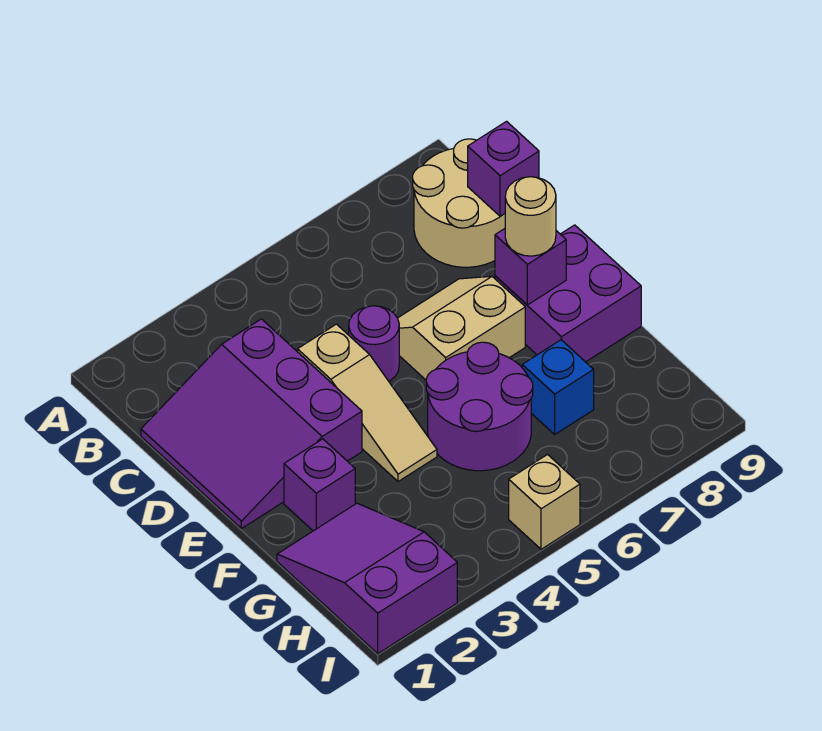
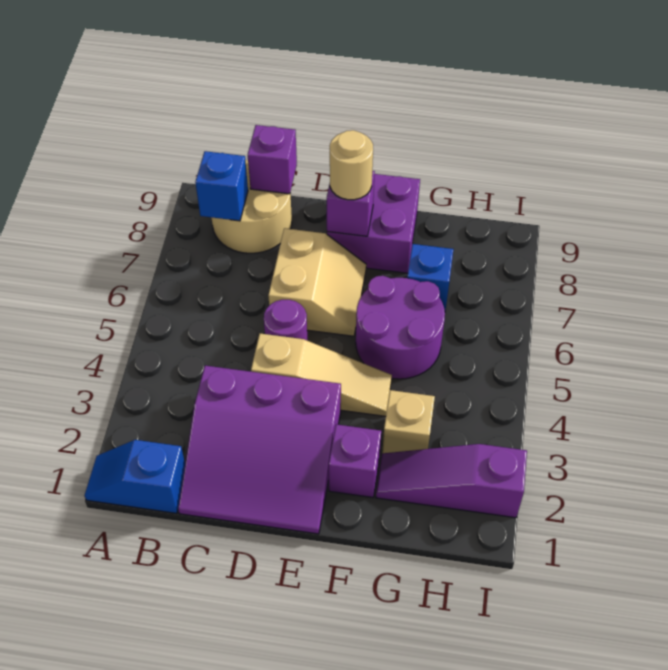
none -> blue slope A1:B1 level 1 top B
none -> blue brick B8 level 2
tan slope D6:E7 level 1 top E -> tan slope D6:E7 level 1 top D
purple slope G1:I2 level 1 top I -> purple slope G2:I2 level 1 top I
tan brick I5 level 1 -> tan brick G3 level 1

